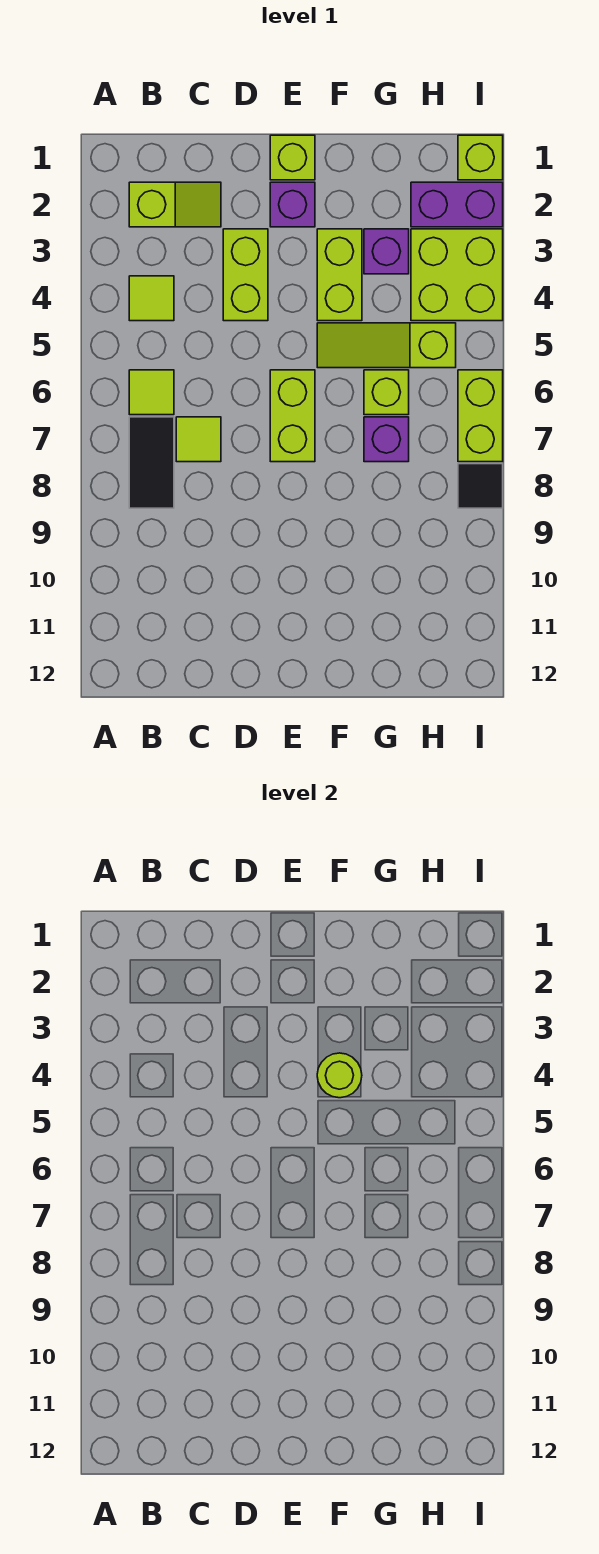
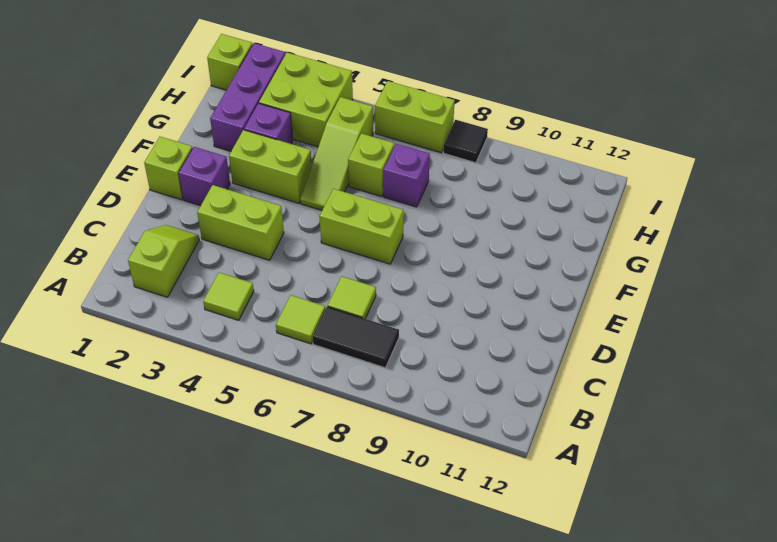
lime round brick F4 level 2 -> none
purple brick H2:I2 level 1 -> purple brick G2:I2 level 1

